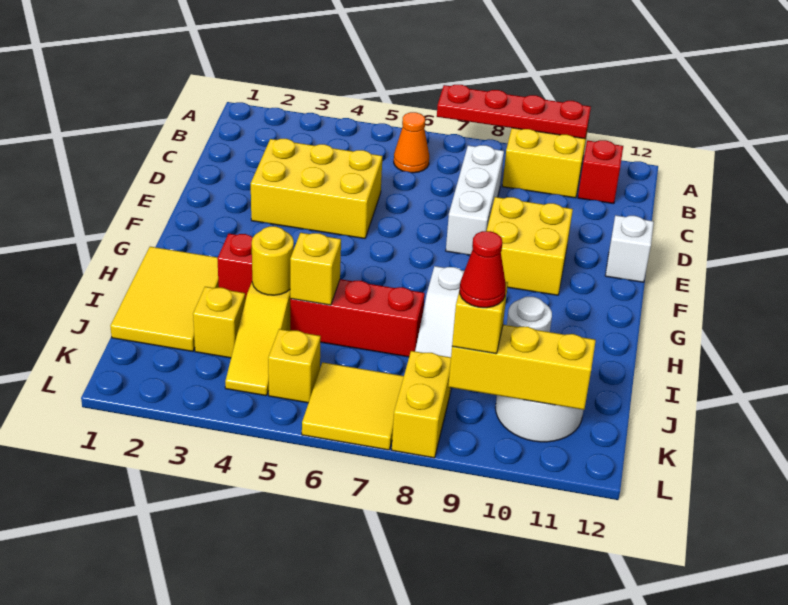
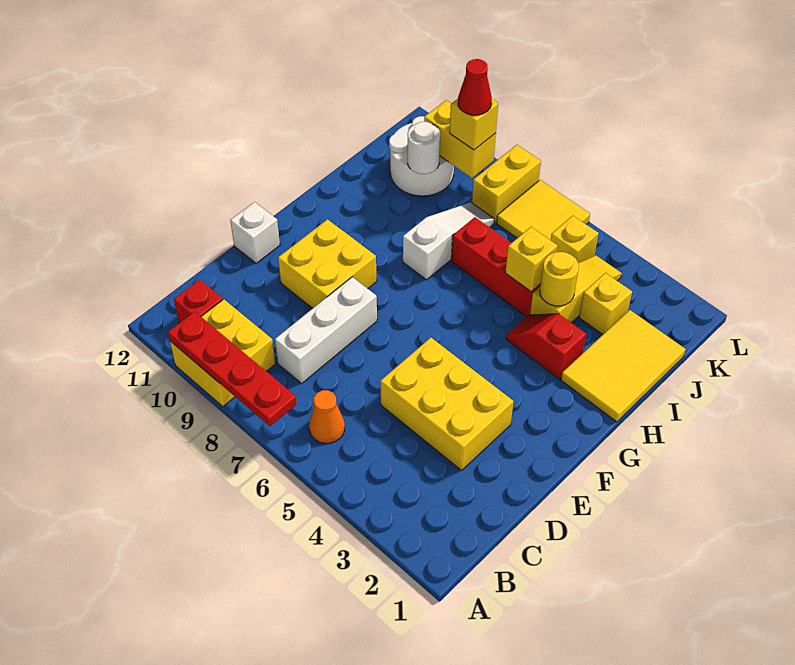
yellow brick K9:K11 level 2 -> yellow brick K9:K10 level 2

